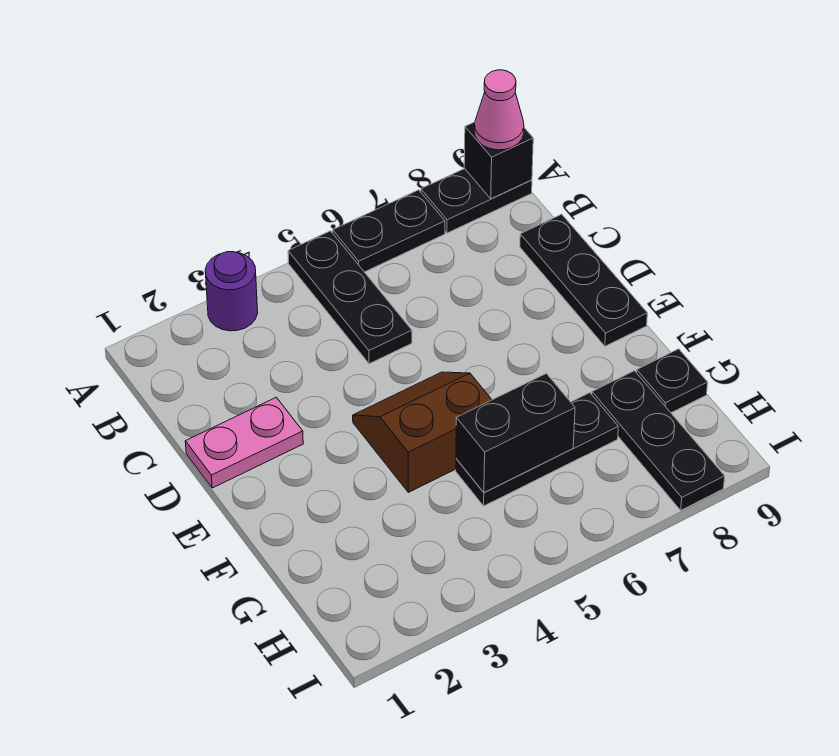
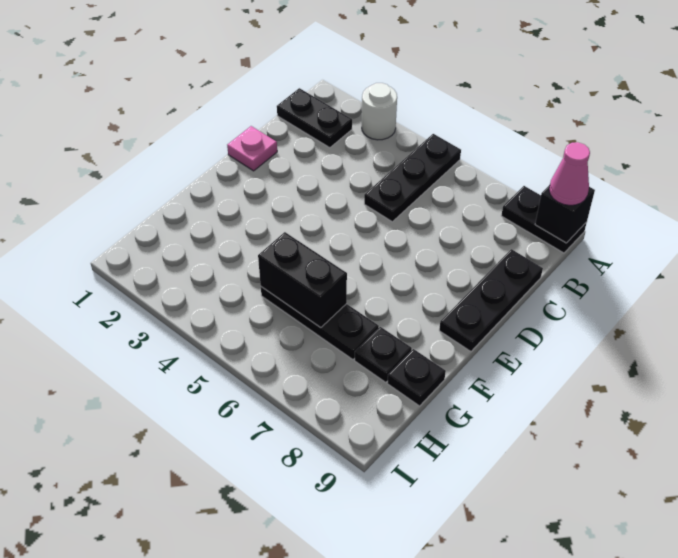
purple round brick A3 level 1 -> white round brick A3 level 1
black plate A6:A7 level 1 -> black plate B1:B2 level 1
pink plate D1:D2 level 1 -> pink plate D1 level 1
brown slope E4:F5 level 1 top F -> none
black plate G8:I8 level 1 -> black plate G8 level 1

